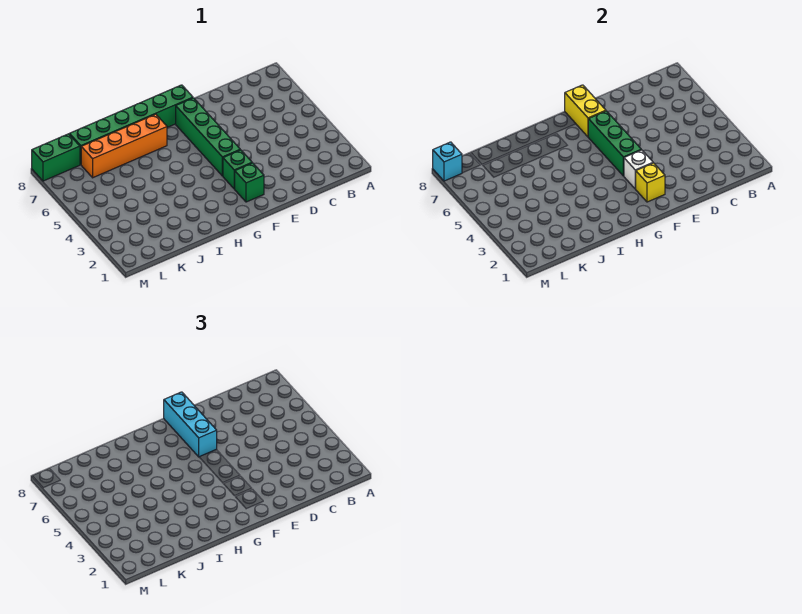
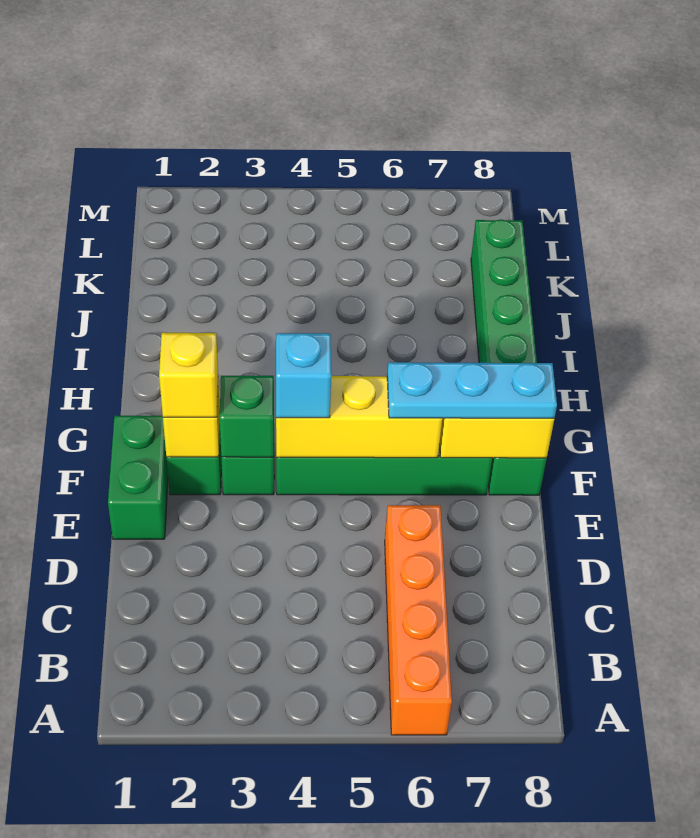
none -> yellow brick F2 level 3
white brick F3 level 2 -> green brick F3 level 2
green brick F4:F6 level 2 -> yellow brick F4:F6 level 2
cyan brick F6:F8 level 3 -> cyan plate F6:F8 level 3
orange brick H7:K7 level 1 -> orange brick A6:D6 level 1
green brick L8:M8 level 1 -> green brick E1:F1 level 1
cyan brick M8 level 2 -> cyan brick F4 level 3

